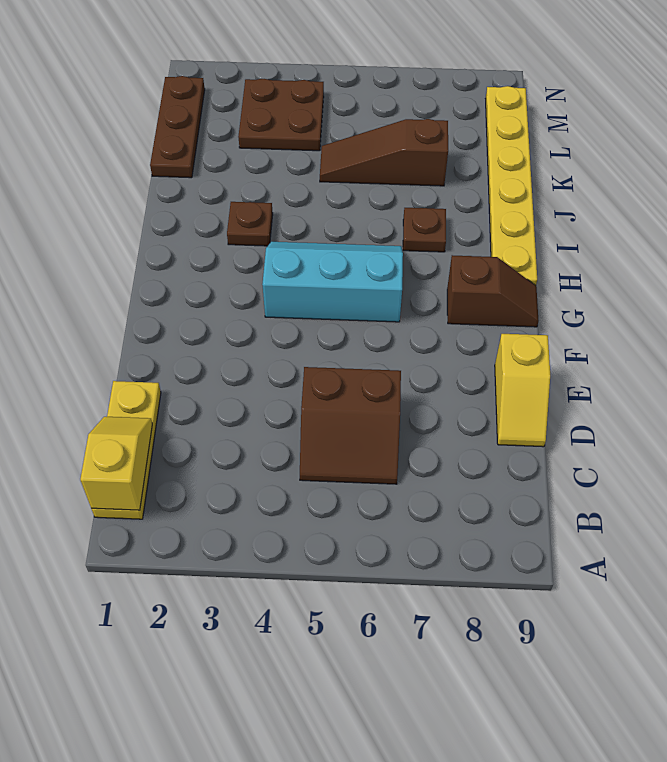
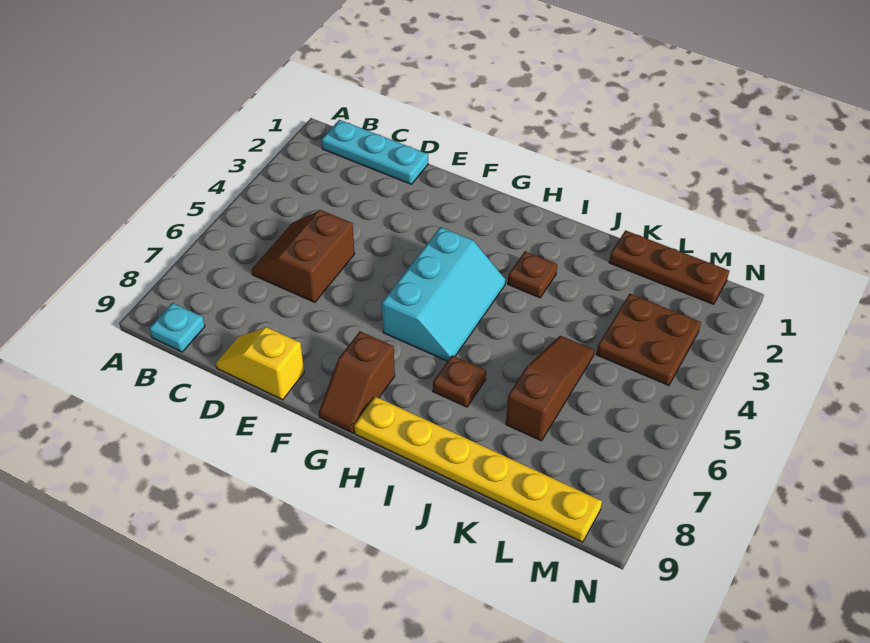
yellow plate B1:D1 level 1 -> cyan plate B1:D1 level 1
yellow slope B1:C1 level 2 top B -> none
none -> cyan plate B9 level 1

